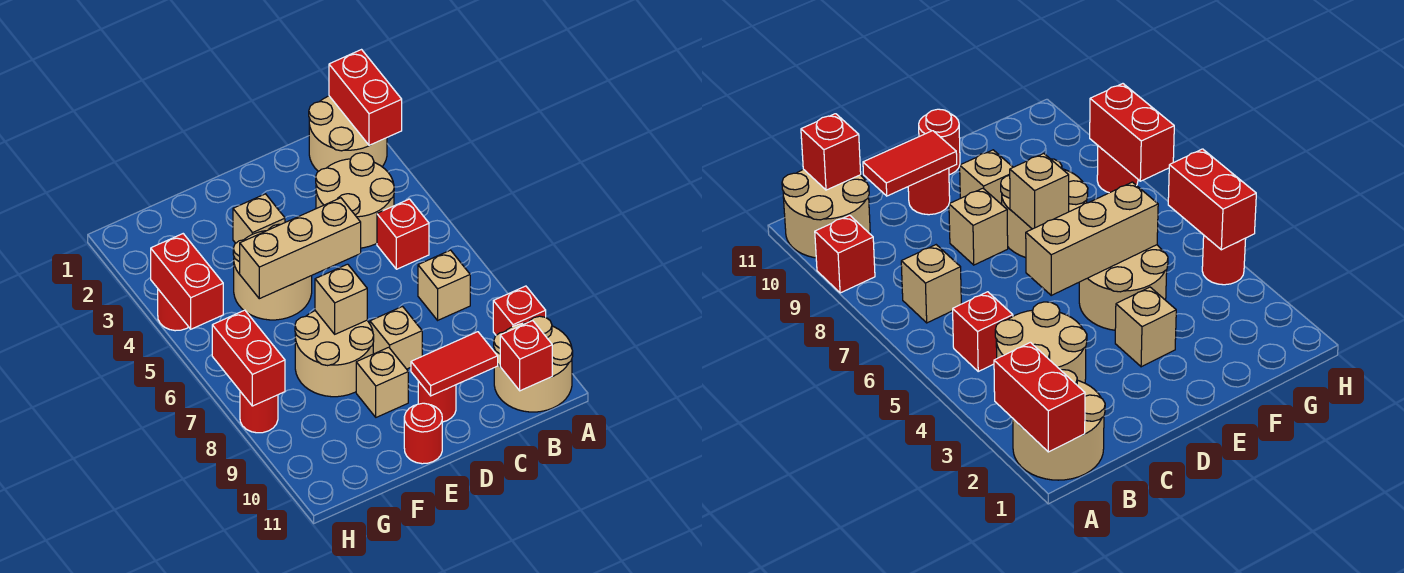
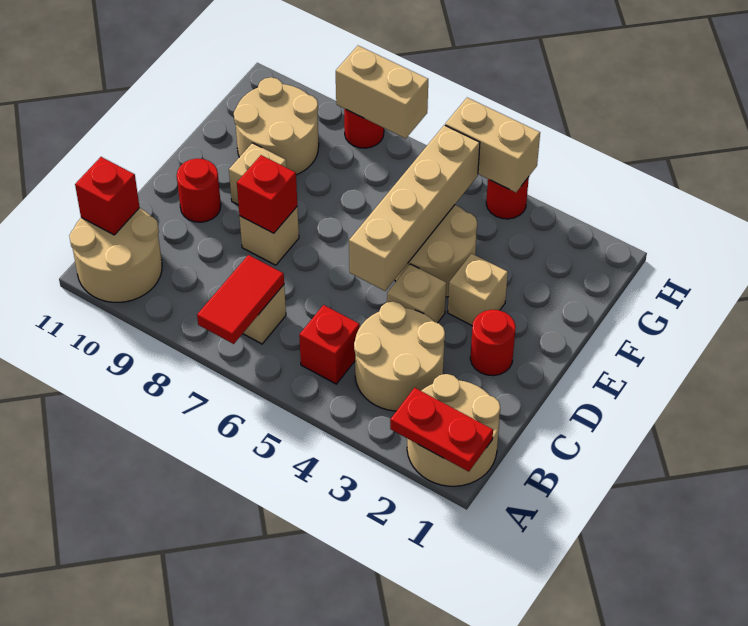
red brick A1:A2 level 2 -> red plate A1:A2 level 2
red brick A9 level 1 -> red brick D8 level 2
red tile C10:D10 level 2 -> red tile A7:B7 level 2
tan brick D5:F5 level 2 -> tan brick D5:G5 level 2
tan round brick E7:F8 level 1 -> tan round brick F9:G10 level 1
tan brick E7 level 2 -> tan brick D4 level 1
red round brick E11 level 1 -> red round brick D2 level 1
red brick H4:H5 level 2 -> tan brick H4:H5 level 2
red brick H7:H8 level 2 -> tan brick H7:H8 level 2

